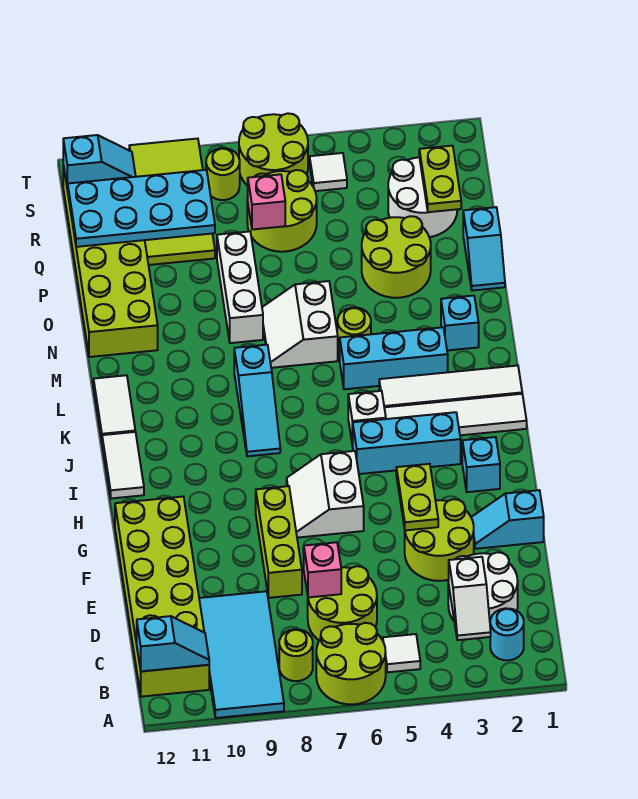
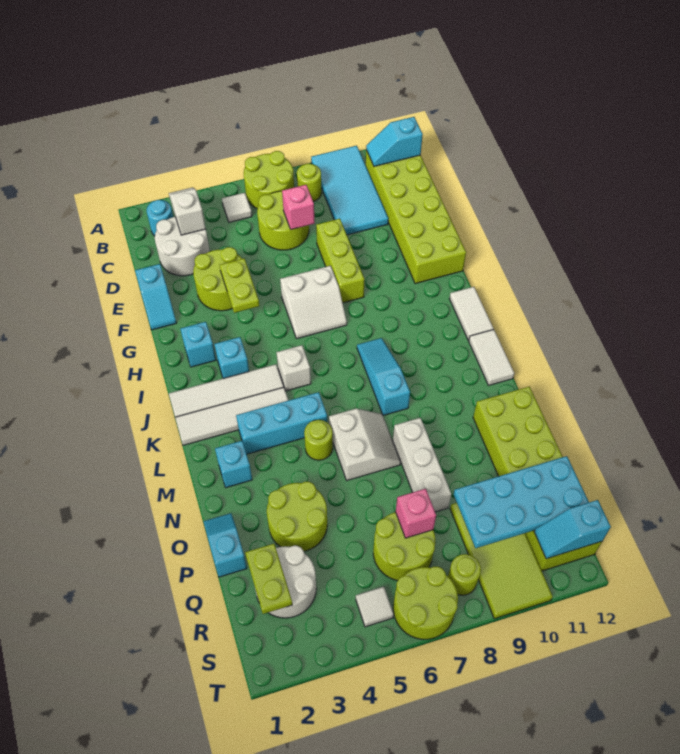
cyan slope F1:F2 level 1 top 1 -> cyan slope E1:F1 level 1 top E
white slope G6:H7 level 1 top 6 -> white slope G6:H7 level 1 top G
cyan brick I3:I5 level 1 -> cyan brick I3 level 1

